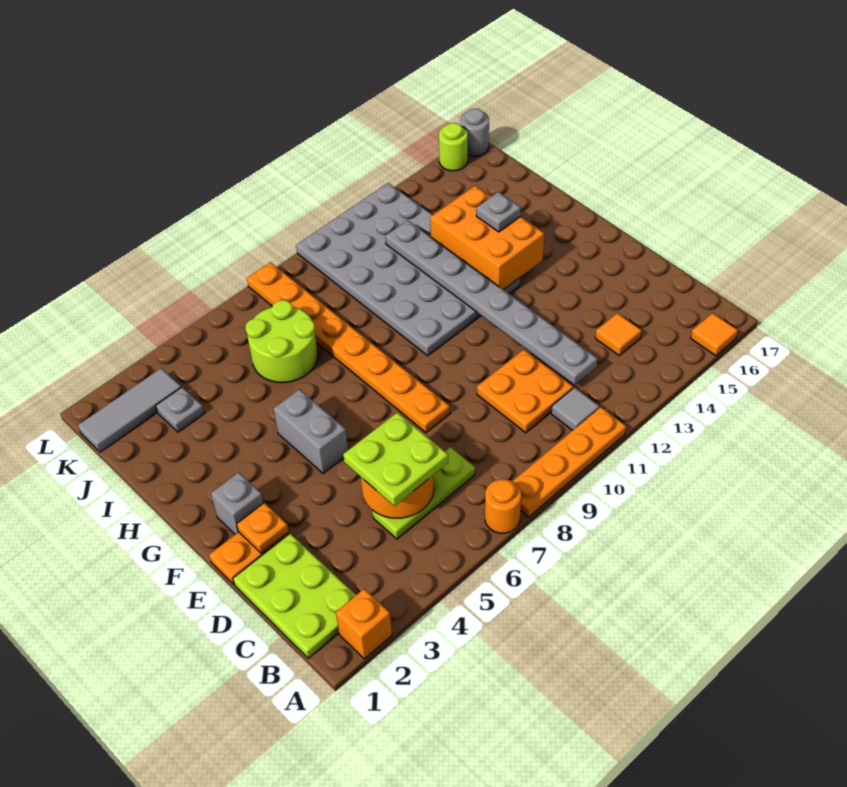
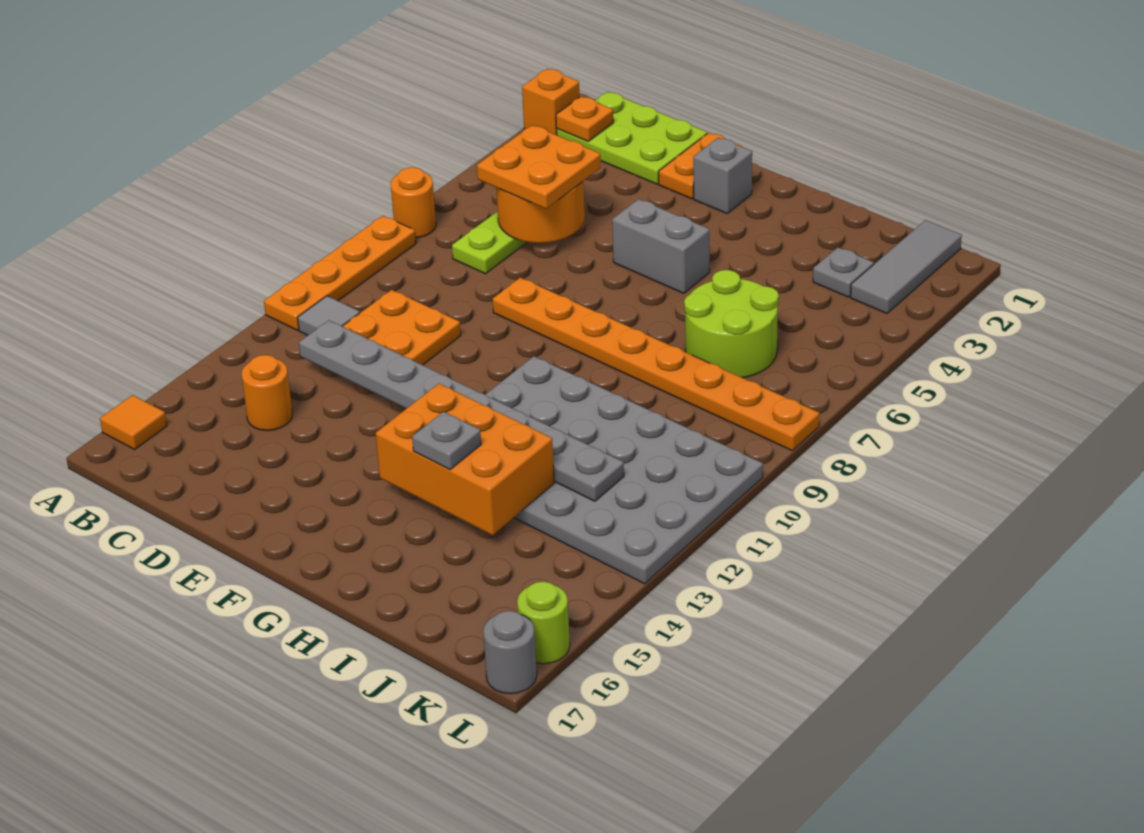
lime plate C5:D6 level 3 -> orange plate C5:D6 level 3
orange tile C14 level 1 -> orange round brick C14 level 1
orange plate E2 level 2 -> orange plate B2 level 2

